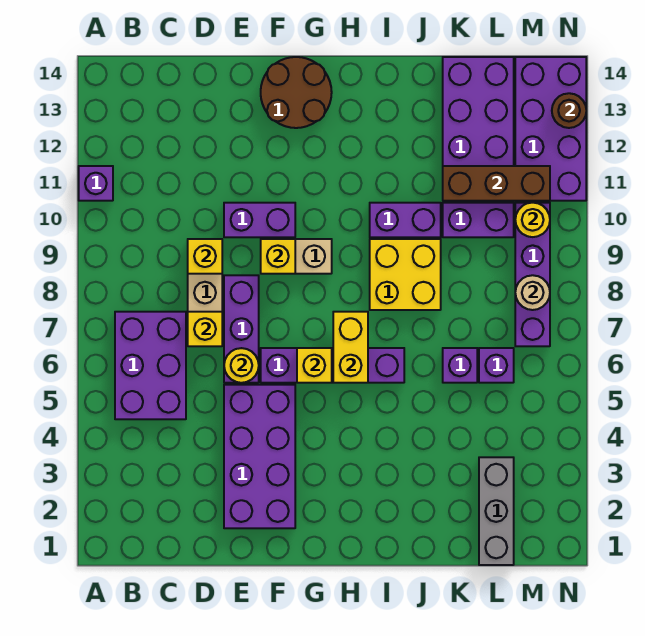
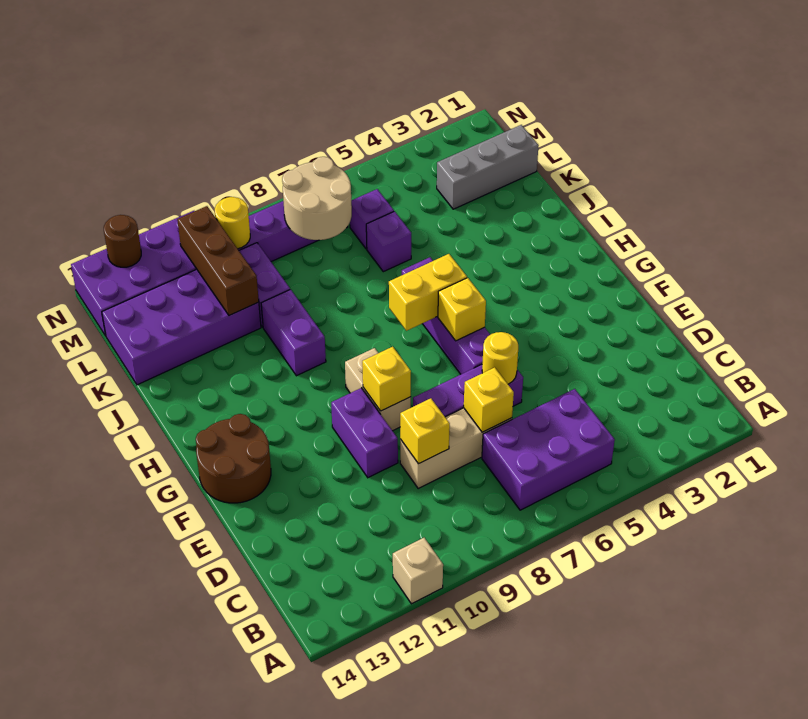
purple brick A11 level 1 -> tan brick A11 level 1
purple brick E2:F5 level 1 -> none
yellow brick I8:J9 level 1 -> none
tan round brick M8 level 2 -> tan round brick L7:M8 level 2

